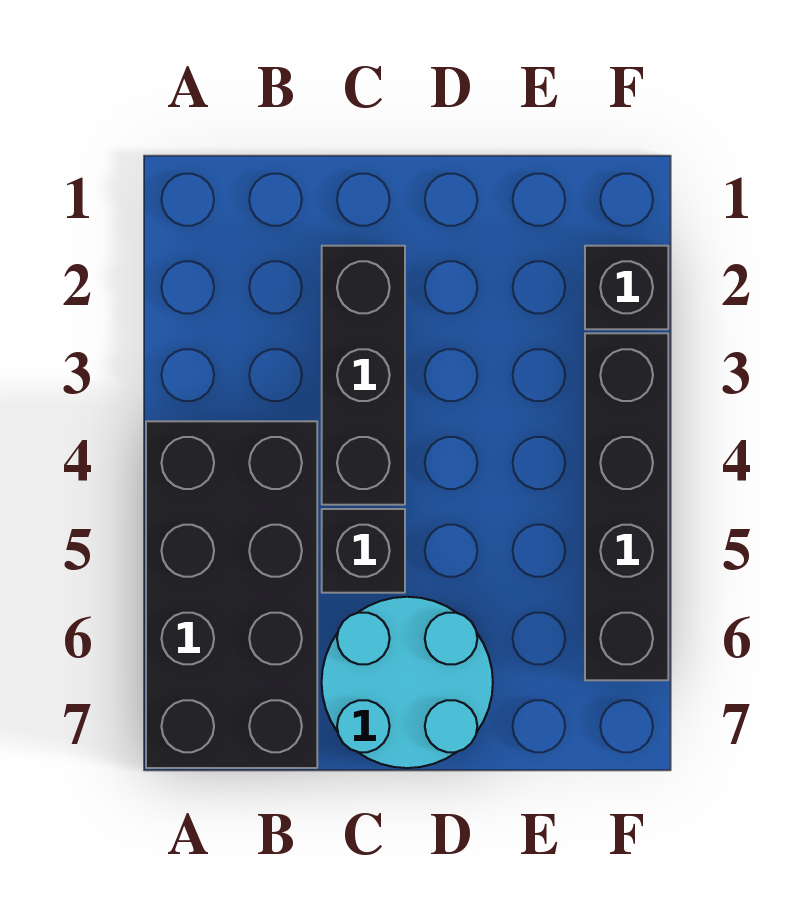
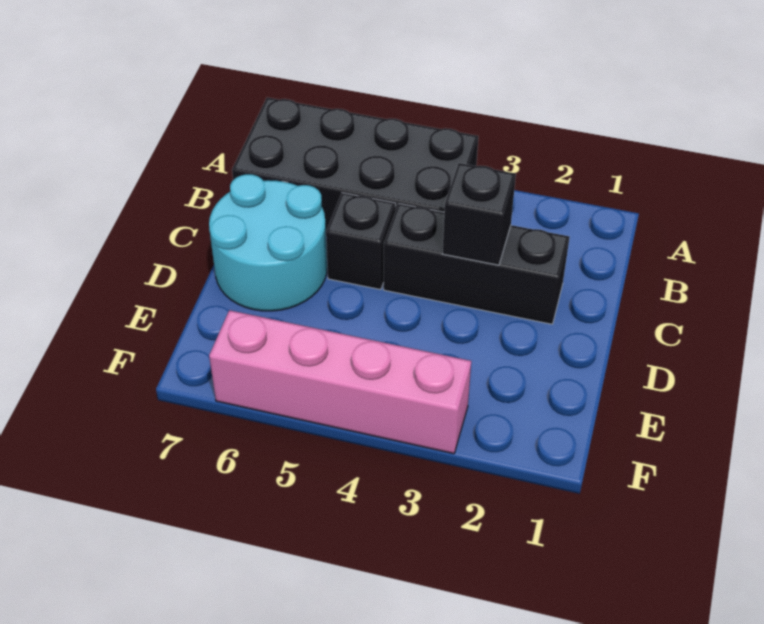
black brick F2 level 1 -> black brick C3 level 2
black brick F3:F6 level 1 -> pink brick F3:F6 level 1

